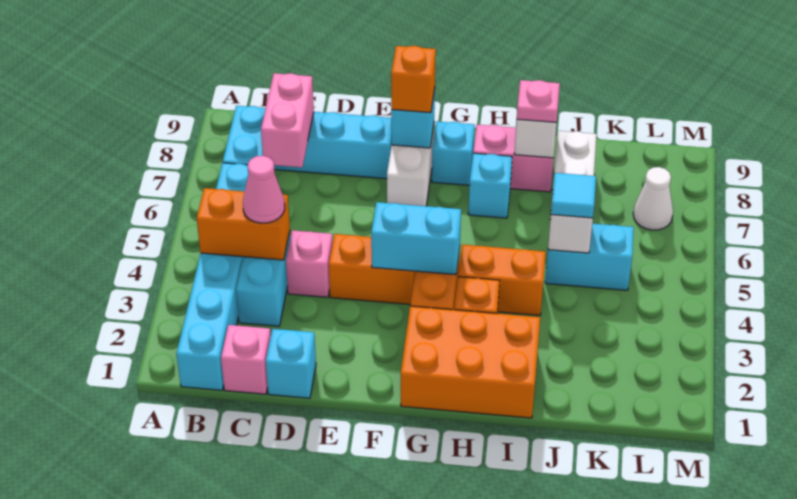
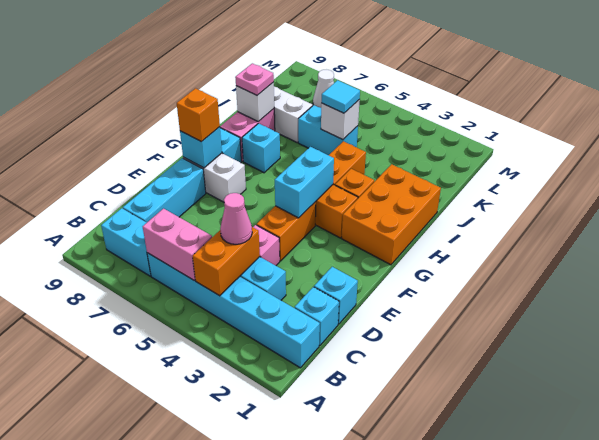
pink brick C1 level 1 -> cyan brick C1 level 1
pink brick C7:C8 level 2 -> pink brick B5:B6 level 2
cyan brick J5:K5 level 1 -> cyan brick J5:J6 level 1

